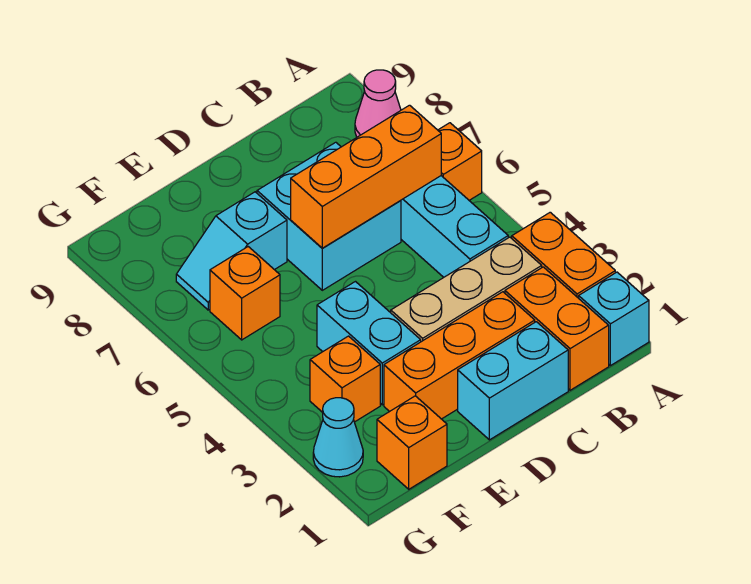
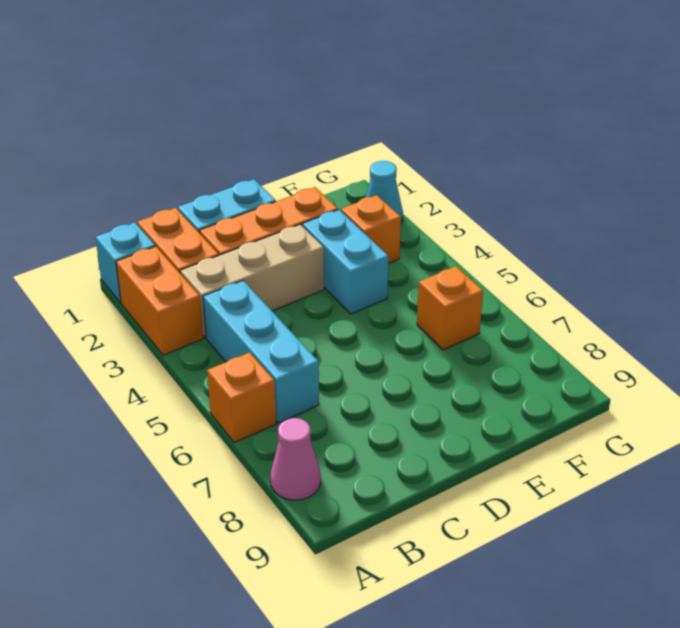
orange brick B6:D6 level 2 -> none
cyan brick C6:D7 level 1 -> none
cyan slope E7:F7 level 1 top E -> none
orange brick F1 level 1 -> none

